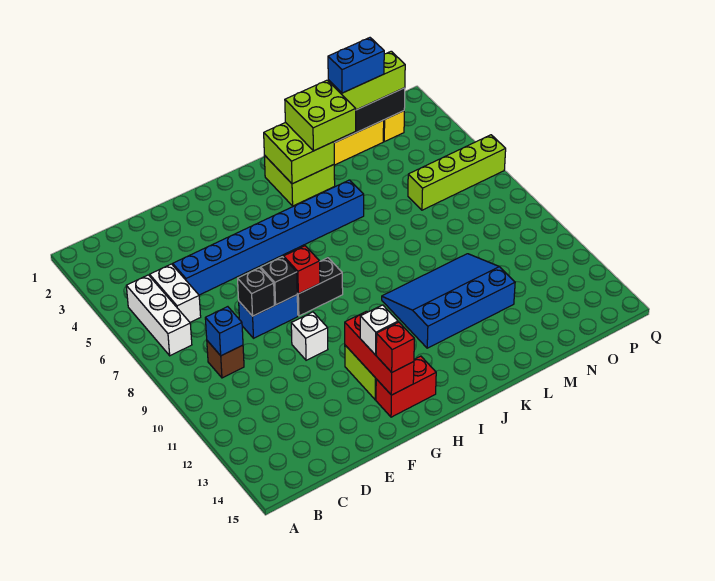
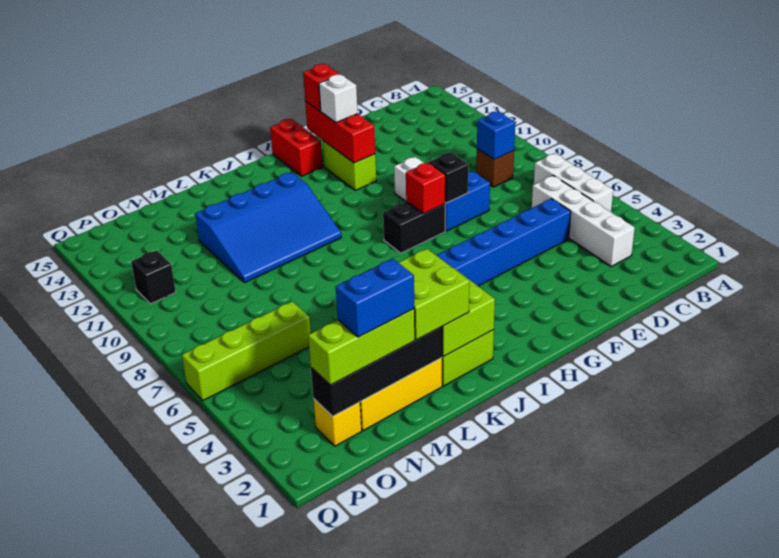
white brick C5:C6 level 1 -> white brick C3:C6 level 1
black brick E8 level 2 -> black brick P11 level 1
red brick G14:H14 level 1 -> red brick H14:H15 level 1

